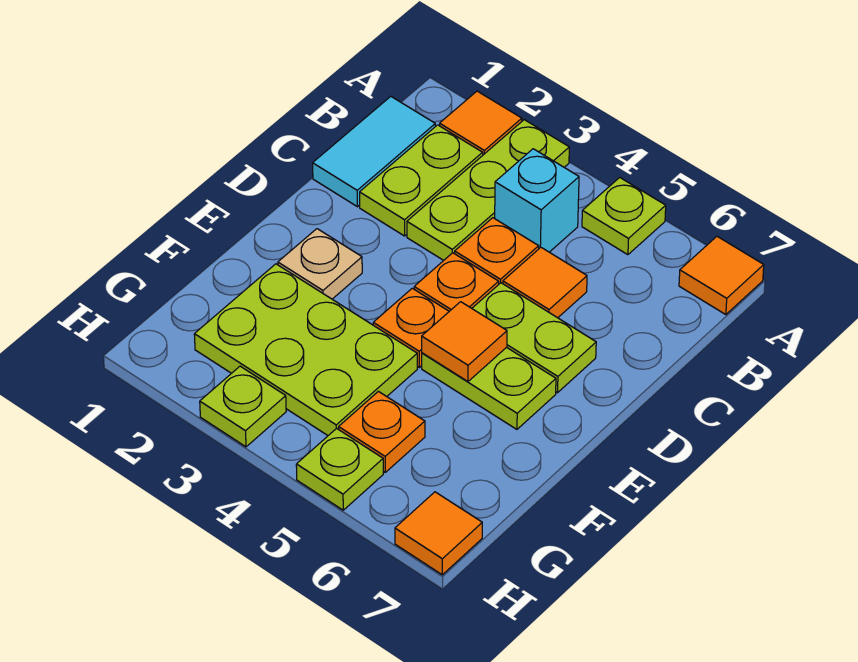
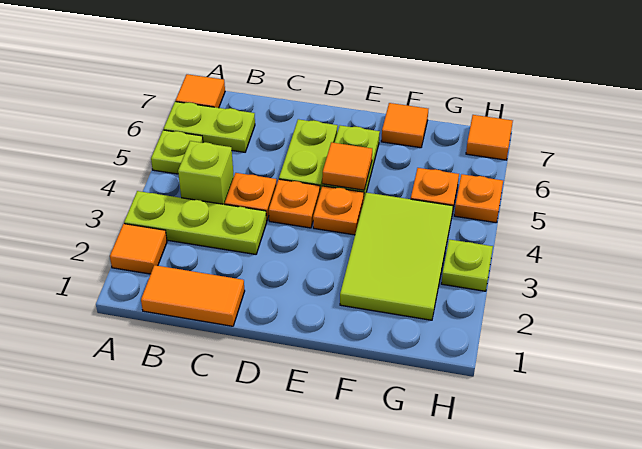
cyan tile B1:C1 level 1 -> orange tile B1:C1 level 1
lime plate B2:C2 level 1 -> lime plate A6:B6 level 1
cyan brick B4 level 1 -> lime brick B4 level 1
orange tile C5 level 1 -> orange tile F7 level 1
tan plate E2 level 1 -> none
lime plate F2:G4 level 1 -> lime tile F2:G4 level 1
lime plate H5 level 1 -> orange plate H5 level 1

